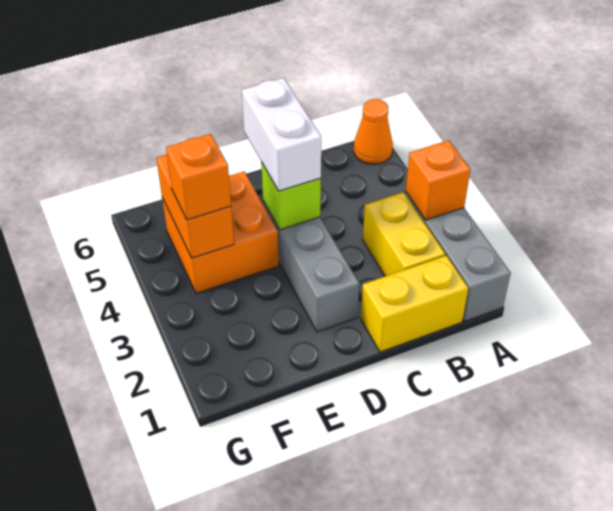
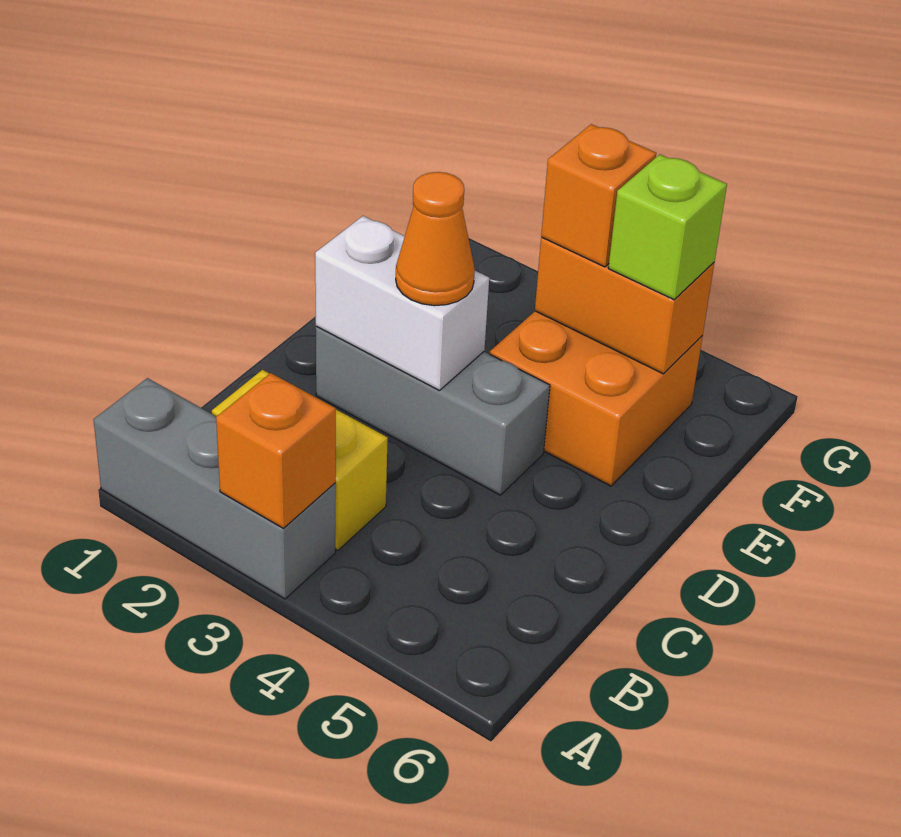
orange cone A6 level 1 -> orange cone D3 level 3
yellow brick B1:C1 level 1 -> none
lime brick D4 level 2 -> lime brick F5 level 3
white brick D4:D5 level 3 -> white brick D2:D3 level 2

